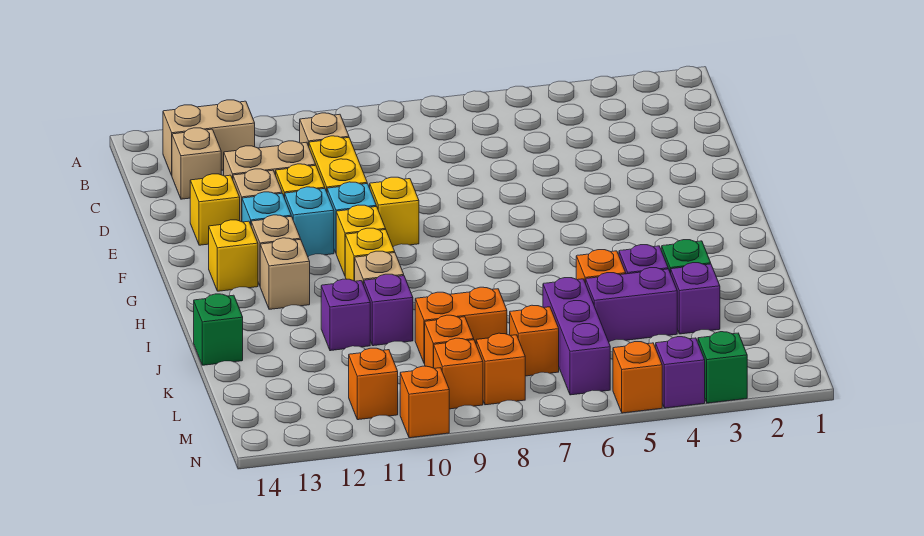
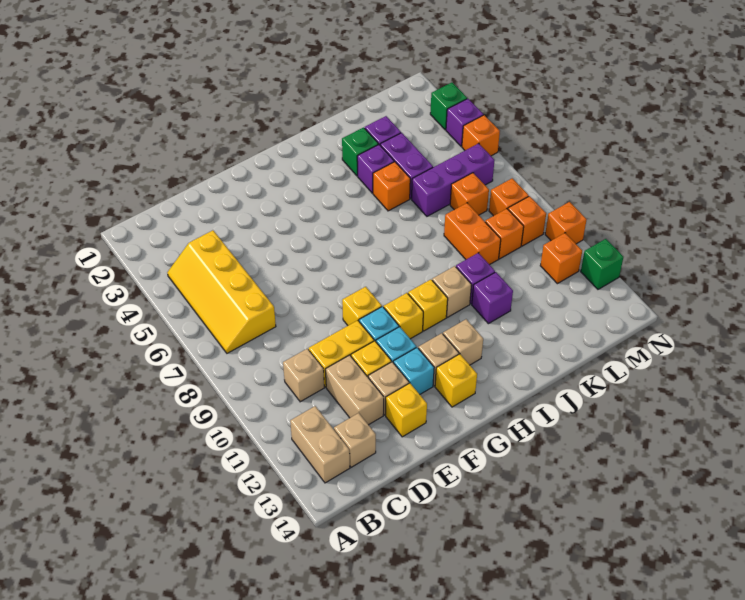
none -> yellow slope B4:C7 level 1 top C
green brick J14 level 1 -> green brick N12 level 1

